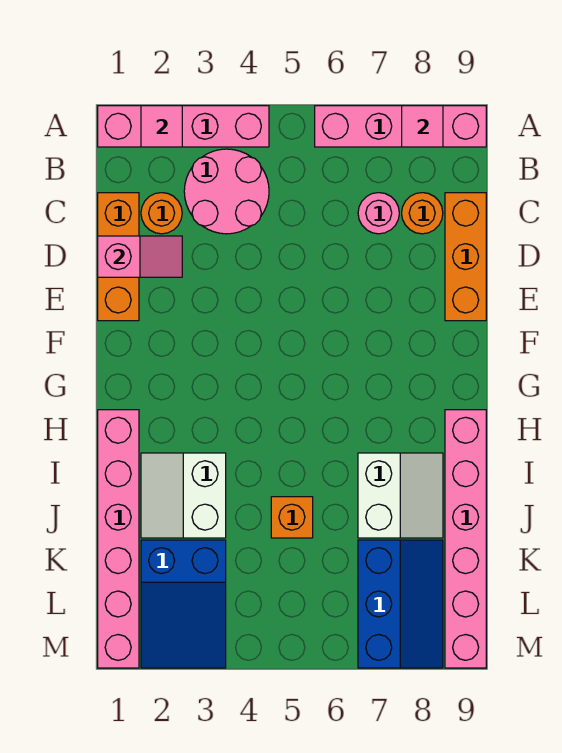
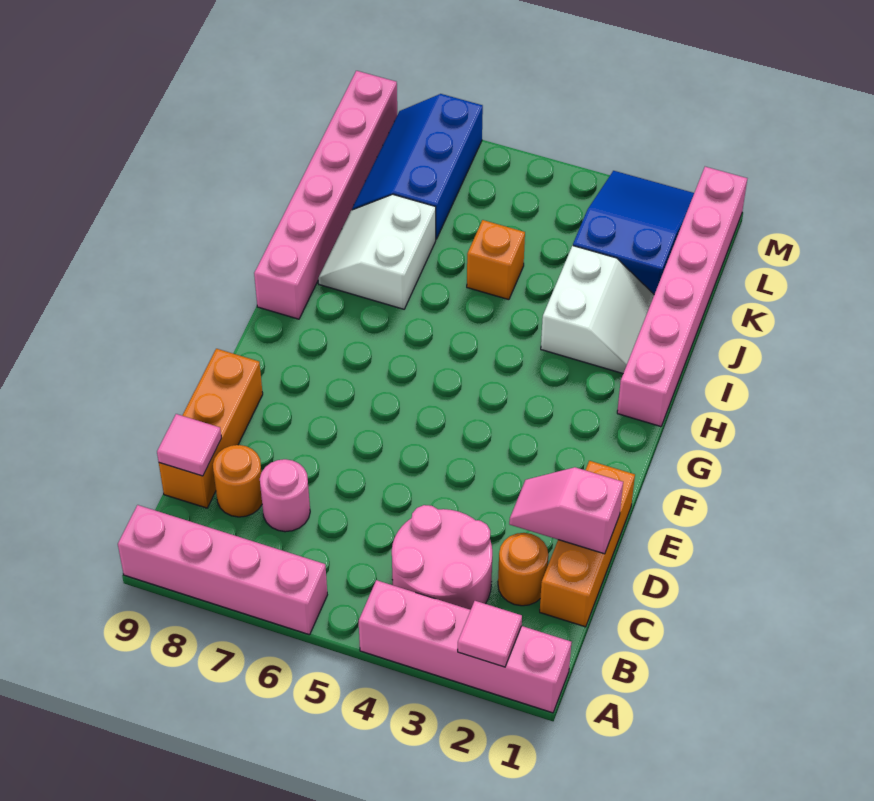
pink tile A8 level 2 -> pink tile C9 level 2

